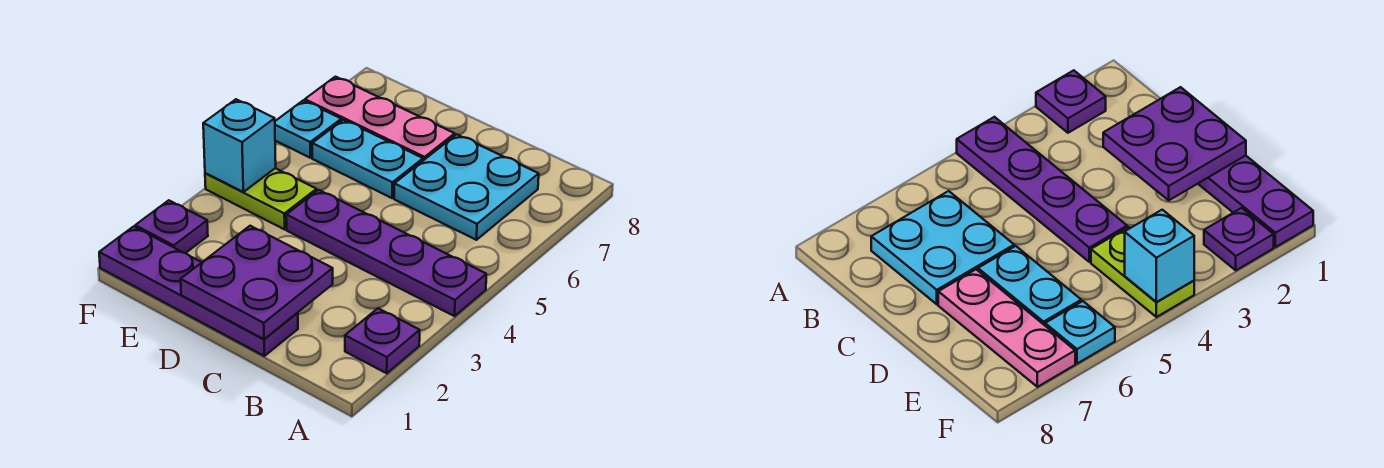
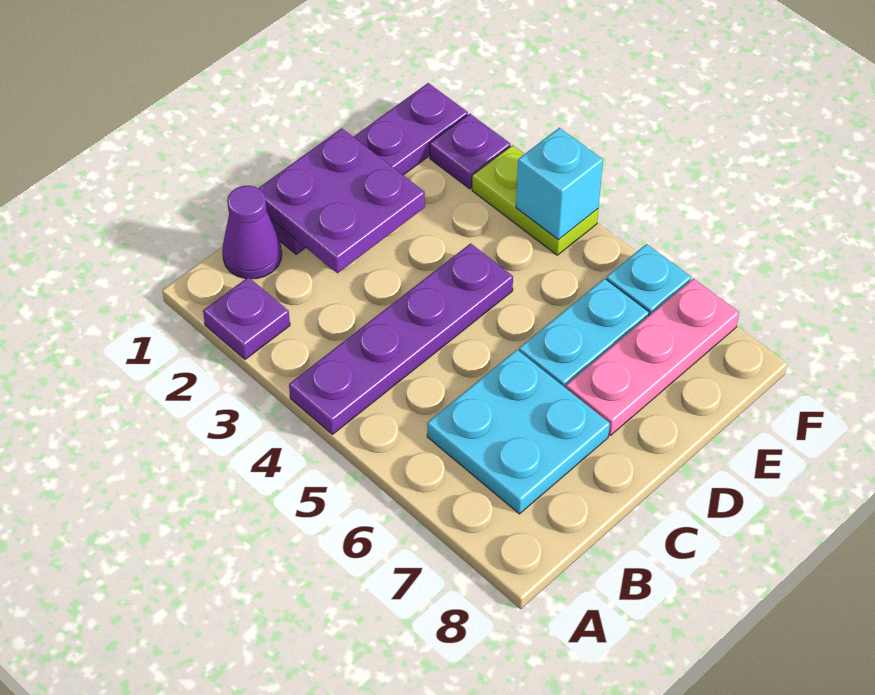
none -> purple cone B1 level 1
lime plate E4:F4 level 1 -> lime plate F3:F4 level 1

